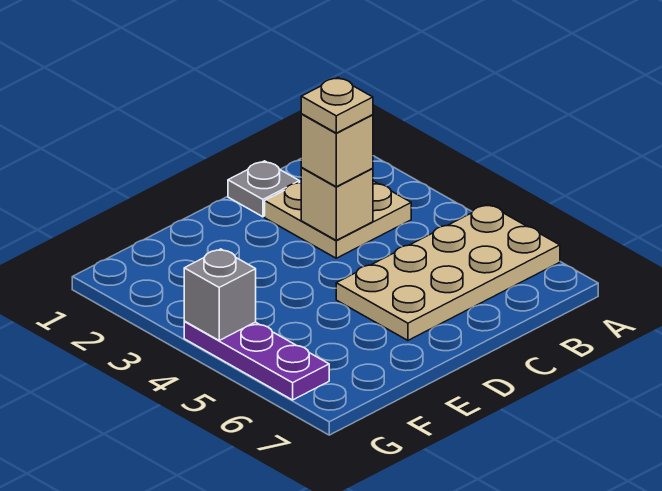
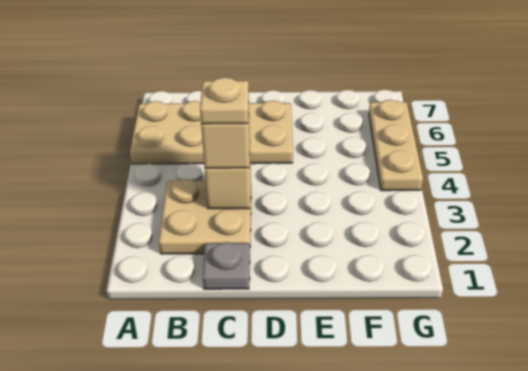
purple plate G4:G6 level 1 -> tan plate G4:G6 level 1
grey brick G4 level 2 -> none

